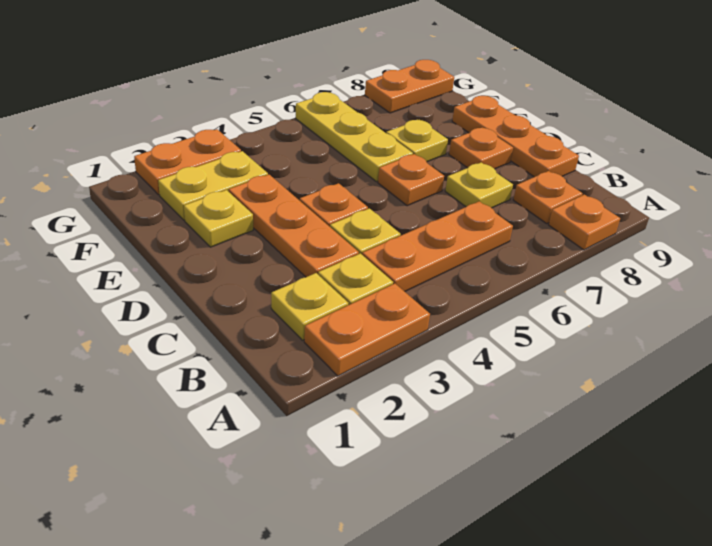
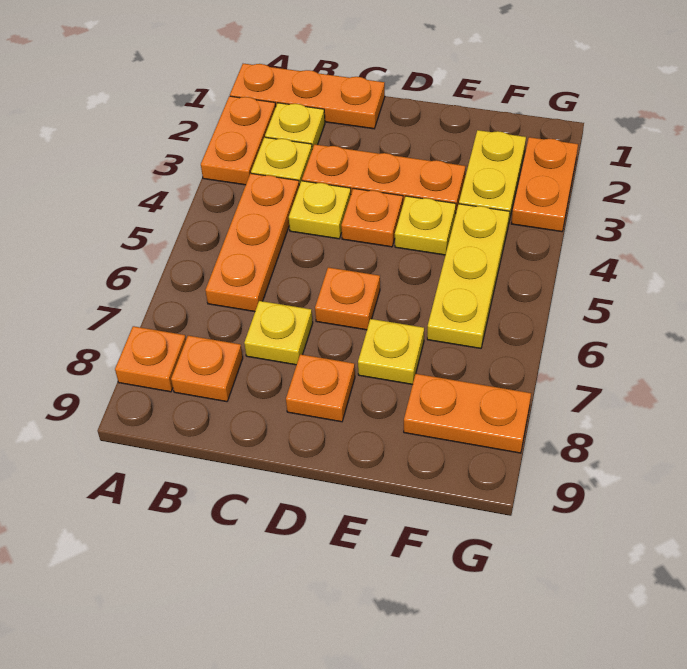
orange plate C9:E9 level 1 -> orange plate A1:C1 level 1
yellow plate E2 level 1 -> yellow plate E4 level 1
yellow plate E6:G6 level 1 -> yellow plate F4:F6 level 1
orange plate G8:G9 level 1 -> orange plate F8:G8 level 1

